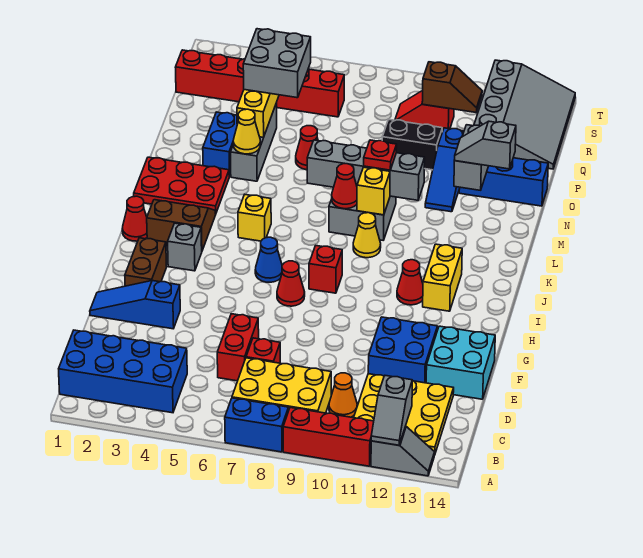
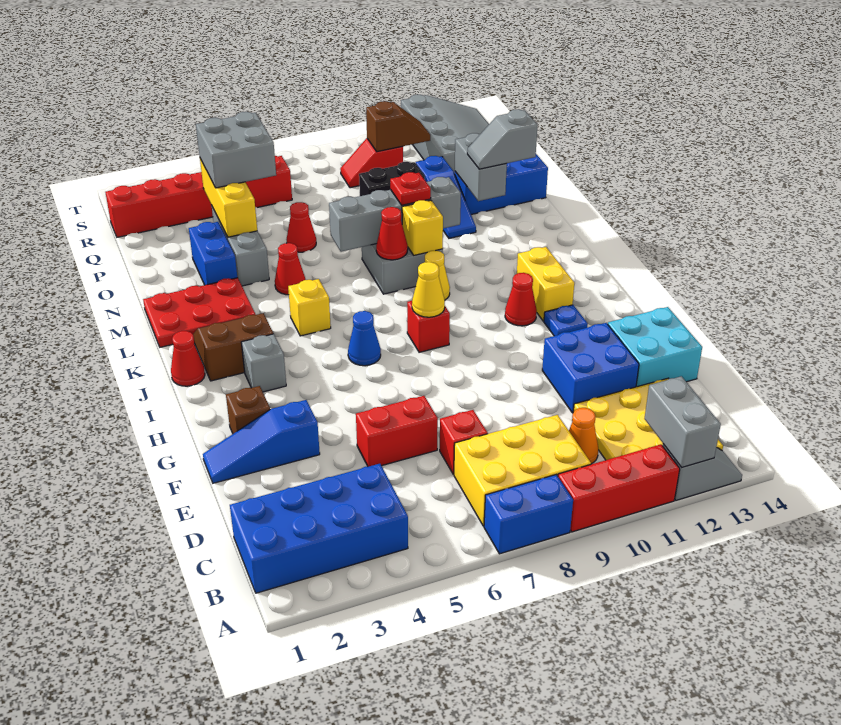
grey slope A12:B12 level 2 top B -> grey brick A12:B12 level 2
red brick D6:E6 level 1 -> red brick E5:E6 level 1
brown brick G2:H2 level 1 -> brown brick G2 level 1
red cone H7 level 1 -> red cone M5 level 1
none -> blue plate H12 level 1
yellow cone N4 level 2 -> yellow cone I8 level 2

